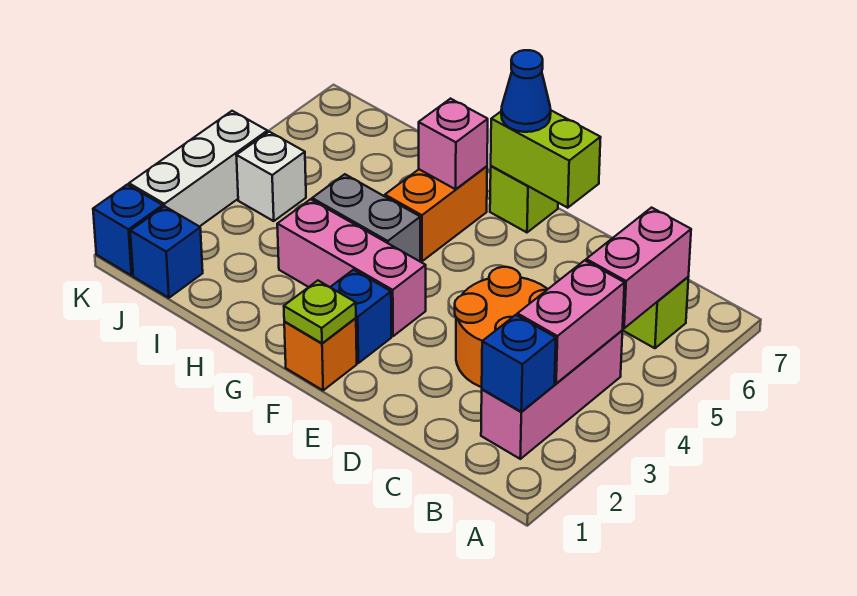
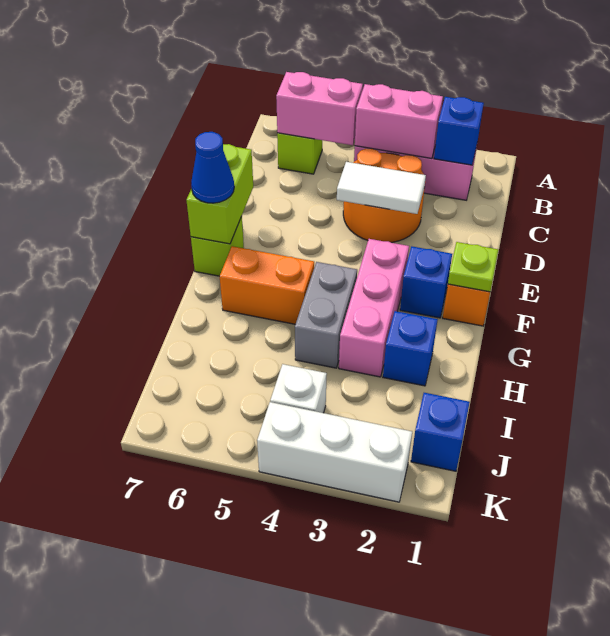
none -> white tile D3:D4 level 2
pink brick G6 level 2 -> none
blue brick K1 level 1 -> blue brick H2 level 1

